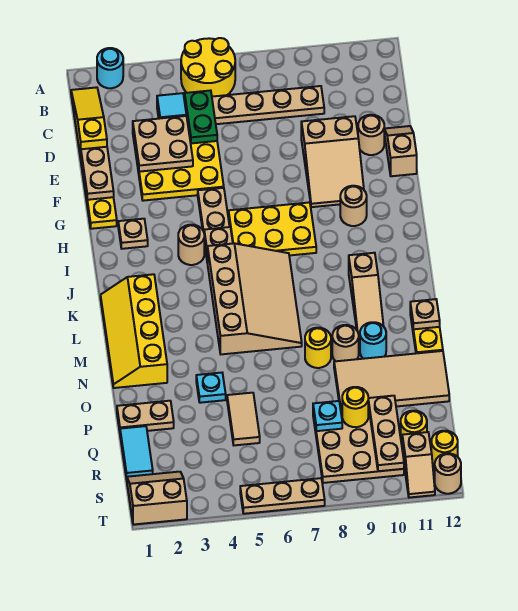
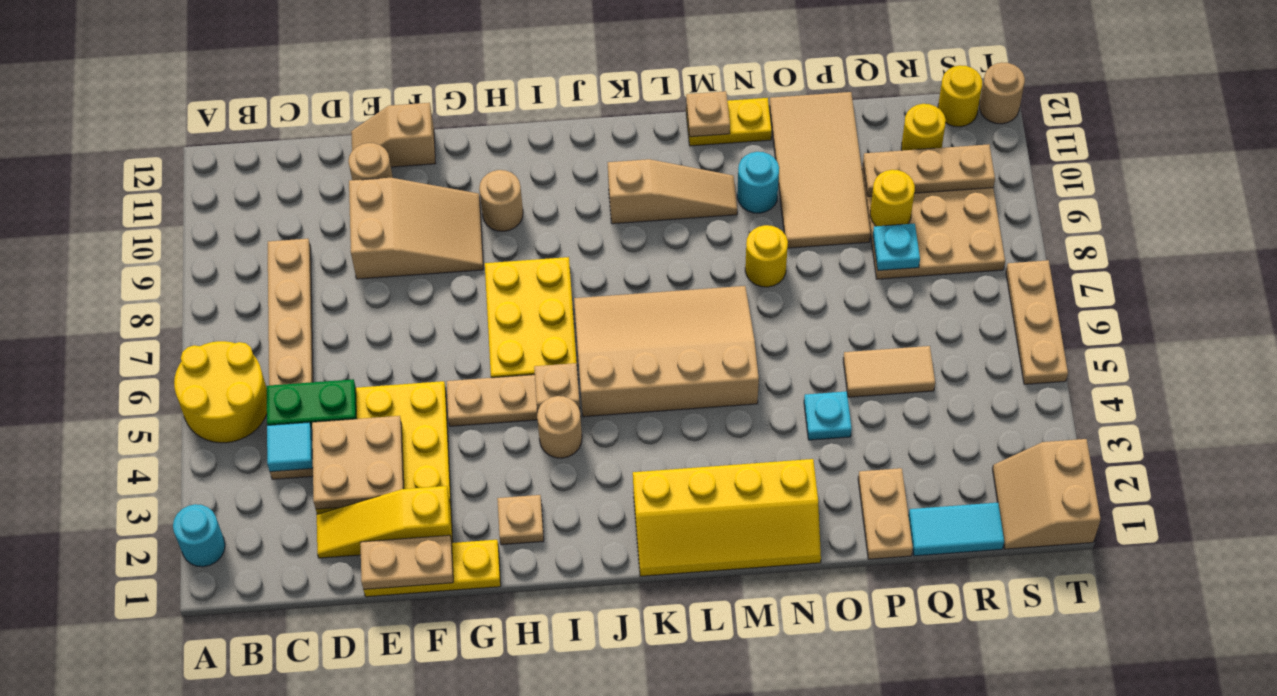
yellow slope B1:D1 level 1 top D -> yellow slope D2:F2 level 1 top F
tan round brick N9 level 1 -> none
tan slope S11:T11 level 1 top S -> none

